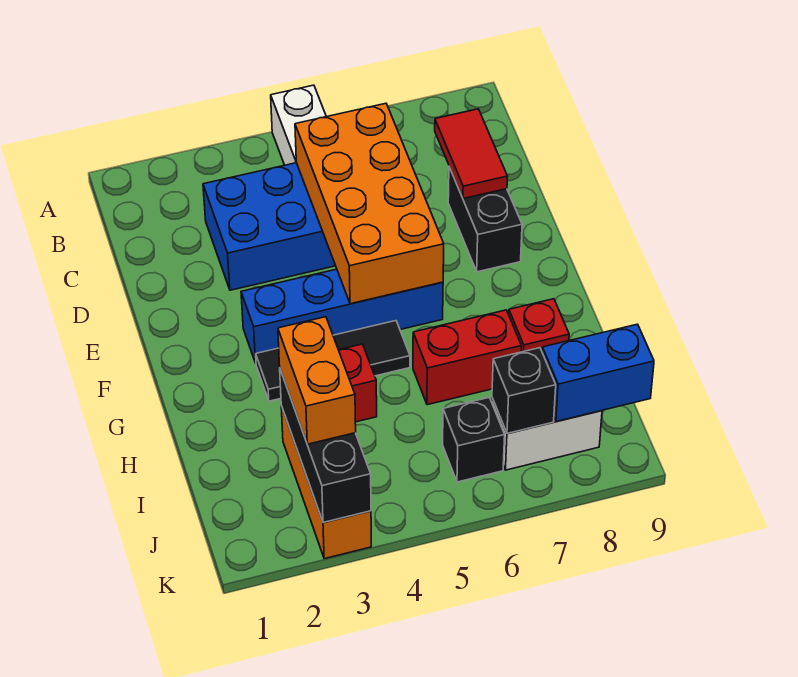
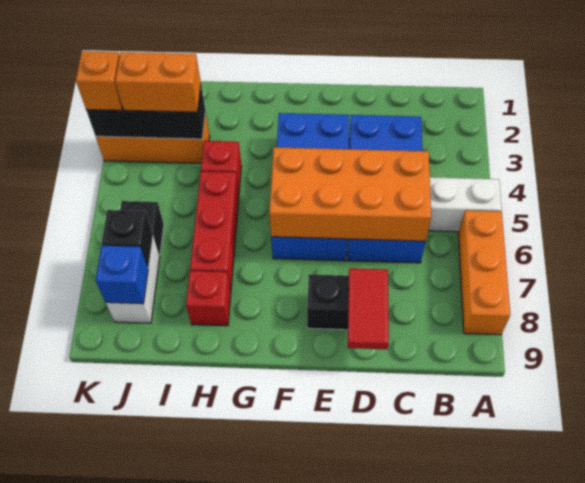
none -> orange brick A6:A8 level 1
red tile C8:D8 level 2 -> red tile D8:D9 level 2
blue brick F3:F6 level 1 -> blue brick E3:F6 level 1
black tile G3:G5 level 1 -> none
red brick H6:H7 level 1 -> red brick H5:H7 level 1
blue brick J8:J9 level 2 -> blue brick J8 level 2
none -> orange brick K3 level 3

